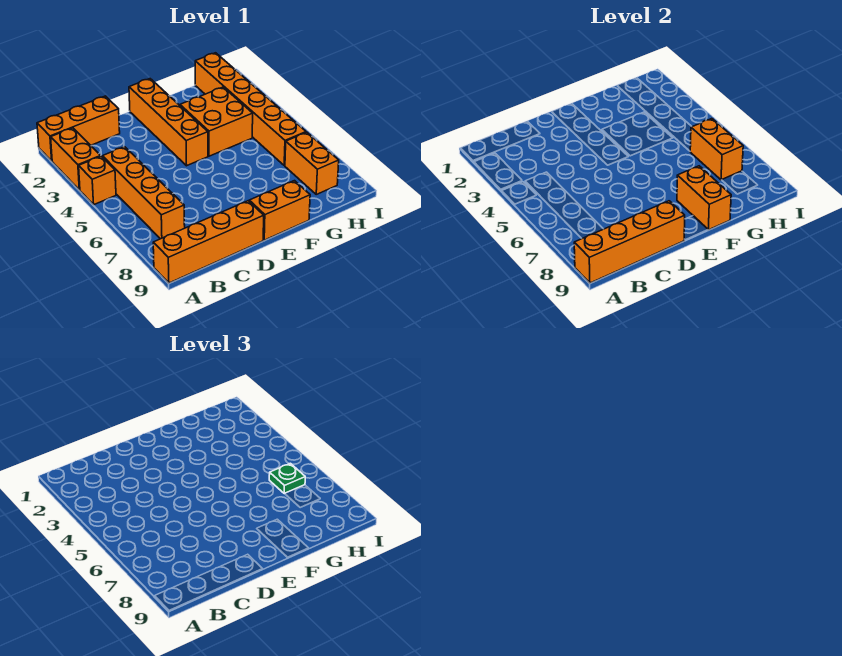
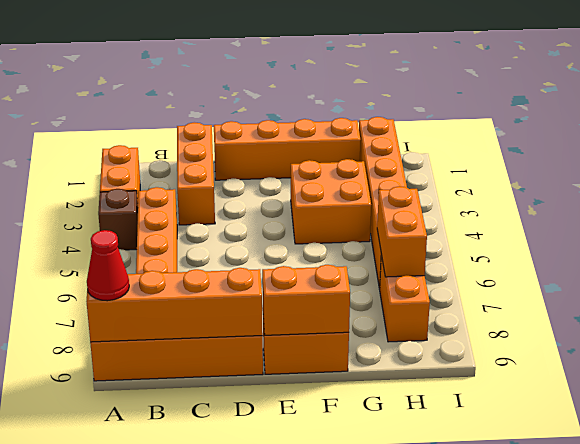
orange brick A1:C1 level 1 -> orange brick C1:C3 level 1
orange brick A4 level 1 -> brown brick A4 level 1
none -> red cone A9 level 3
orange brick E1:E4 level 1 -> orange brick D1:G1 level 1
orange brick F8:F9 level 2 -> orange brick E9:F9 level 2
green plate H6 level 3 -> none

